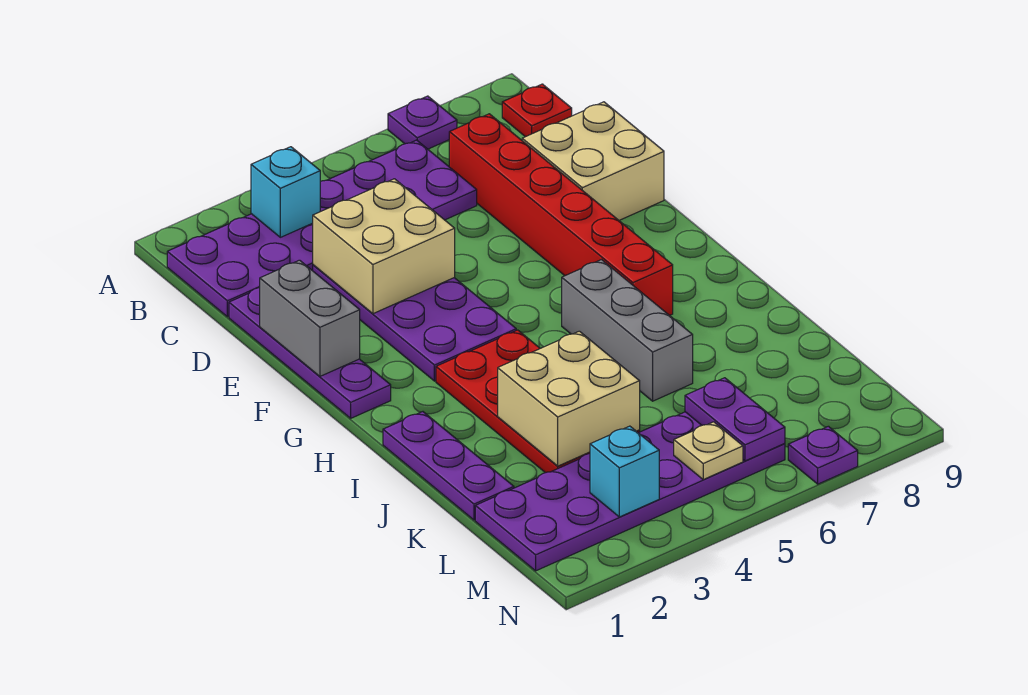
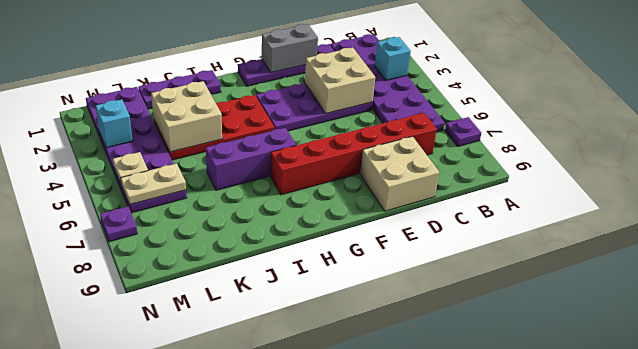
red plate B9 level 1 -> none
grey brick H6:J6 level 1 -> purple brick H6:J6 level 1
purple plate L6:M6 level 2 -> tan plate L6:M6 level 2

